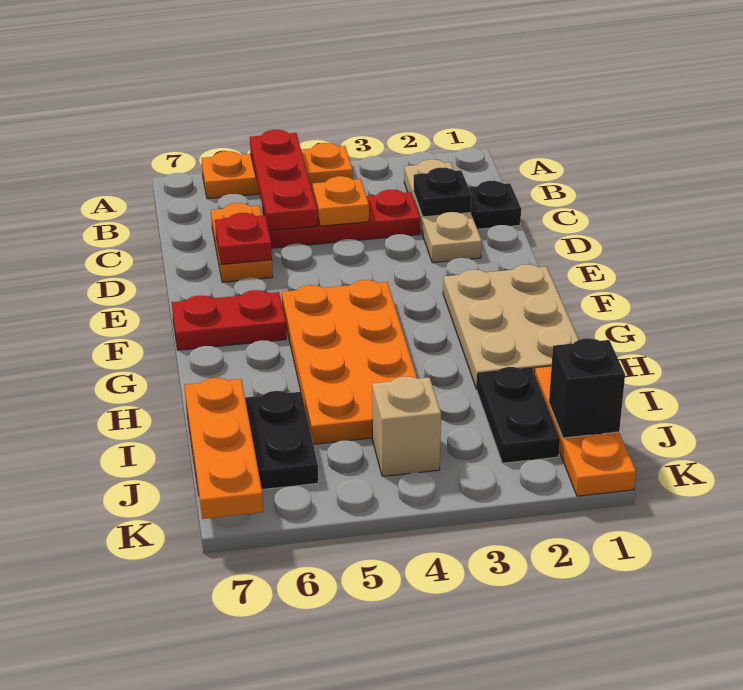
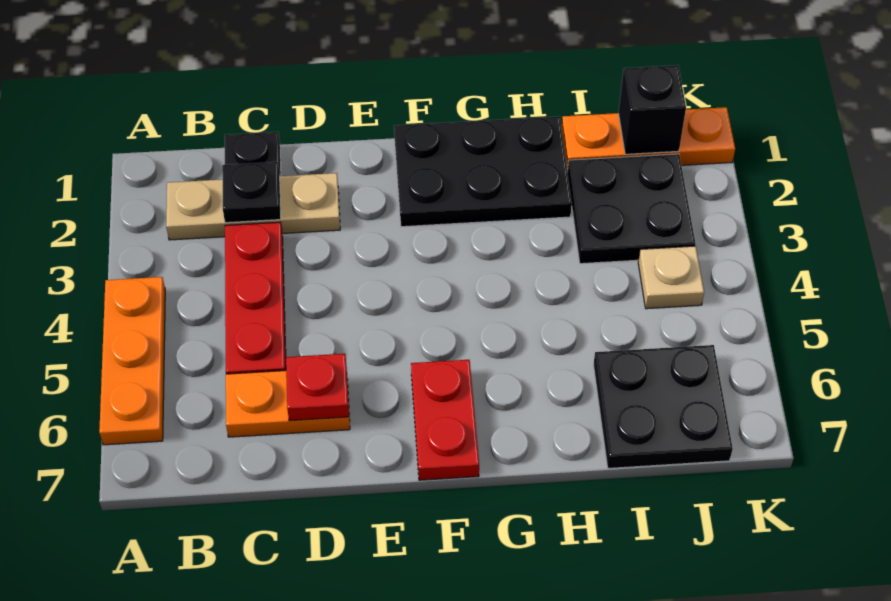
red plate A5:C5 level 2 -> none
orange plate C4 level 2 -> none
tan plate F1:H2 level 1 -> black plate F1:H2 level 1
orange plate F4:I5 level 1 -> none
black plate I2:J2 level 1 -> black plate I2:J3 level 1
orange plate I7:K7 level 2 -> none
tan brick J4 level 1 -> tan plate J4 level 1

